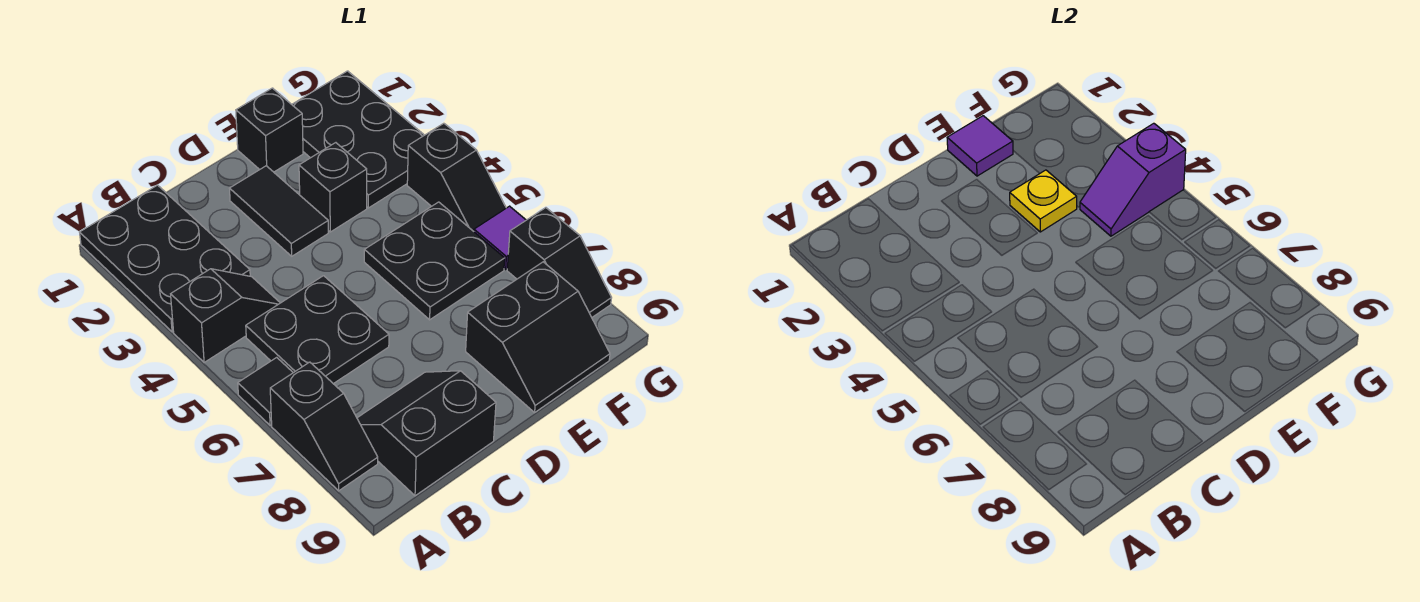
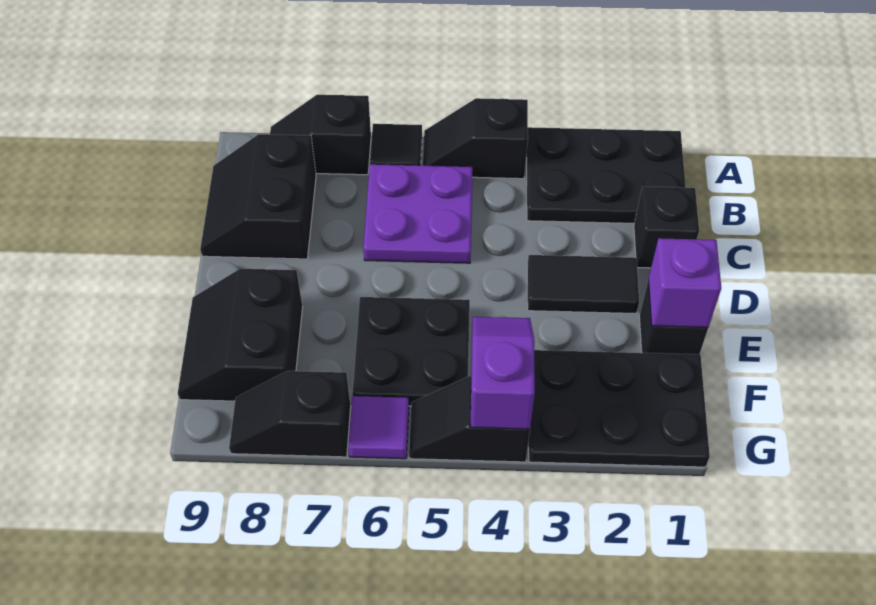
black slope A4:B4 level 1 top A -> black slope A4:A5 level 1 top 4
black plate B5:C6 level 1 -> purple plate B5:C6 level 1
black slope B8:C9 level 1 top 9 -> black slope B8:C9 level 1 top 8
purple tile E1 level 2 -> purple brick E1 level 2
black brick E3 level 1 -> black brick C1 level 1
yellow plate E3 level 2 -> none

